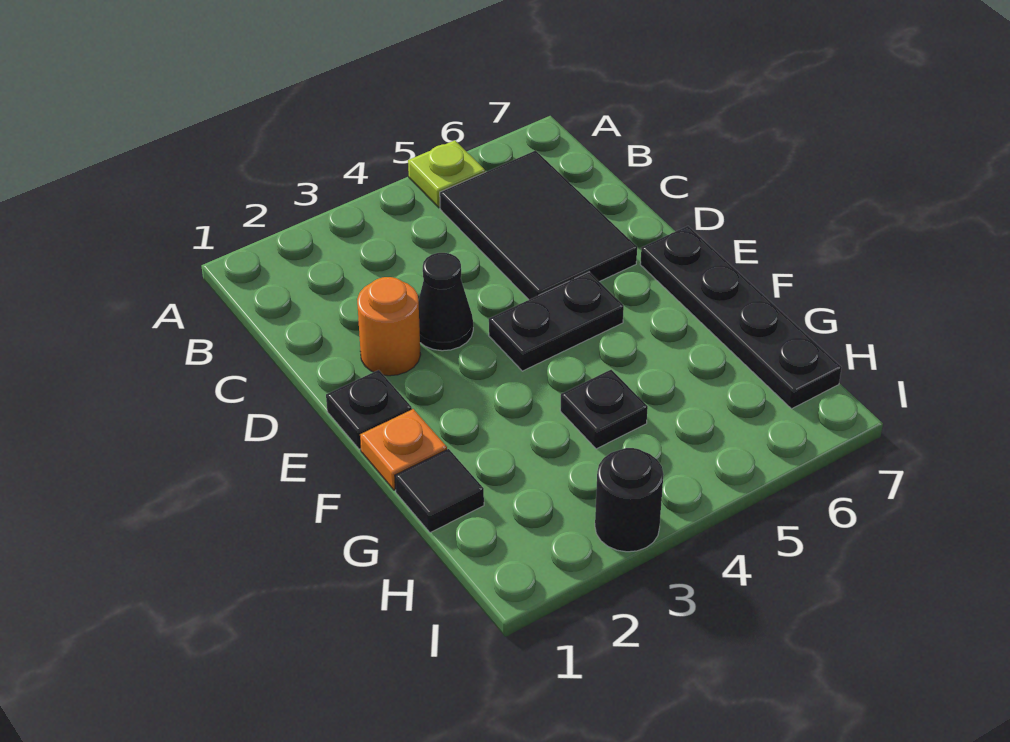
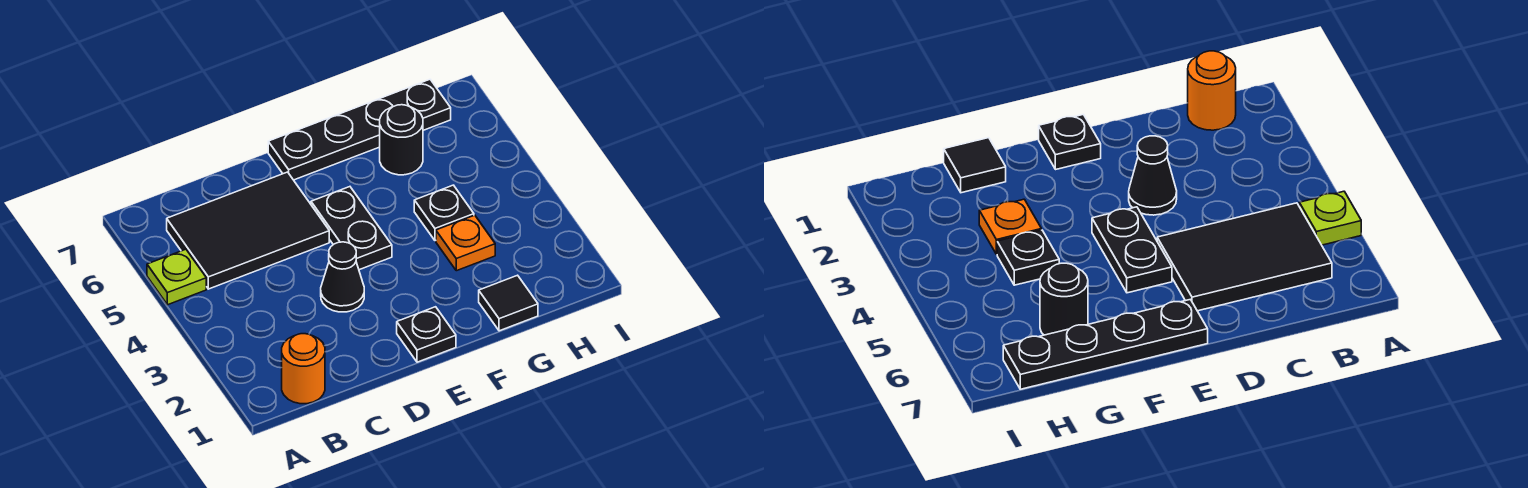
orange round brick D2 level 1 -> orange round brick B1 level 1
orange plate F1 level 1 -> orange plate G3 level 1
black round brick I3 level 1 -> black round brick G6 level 1

